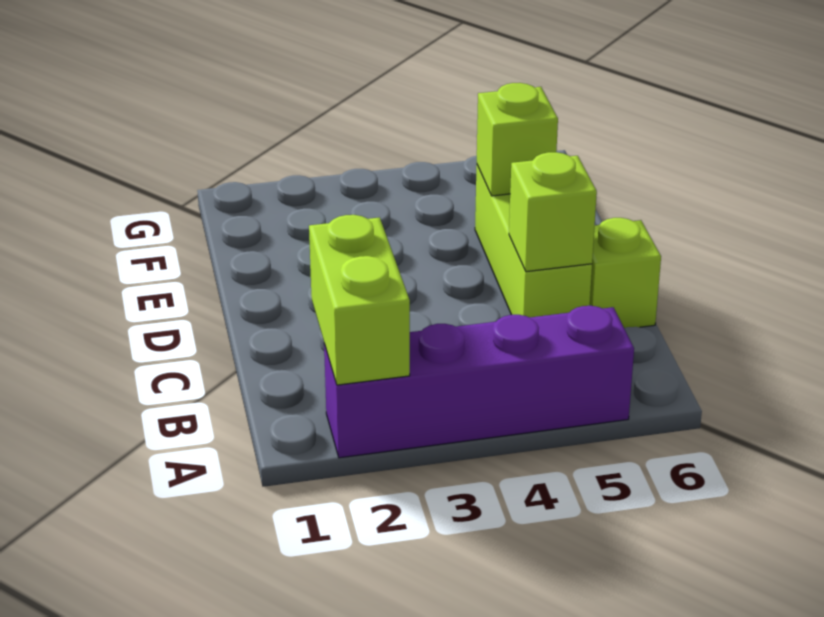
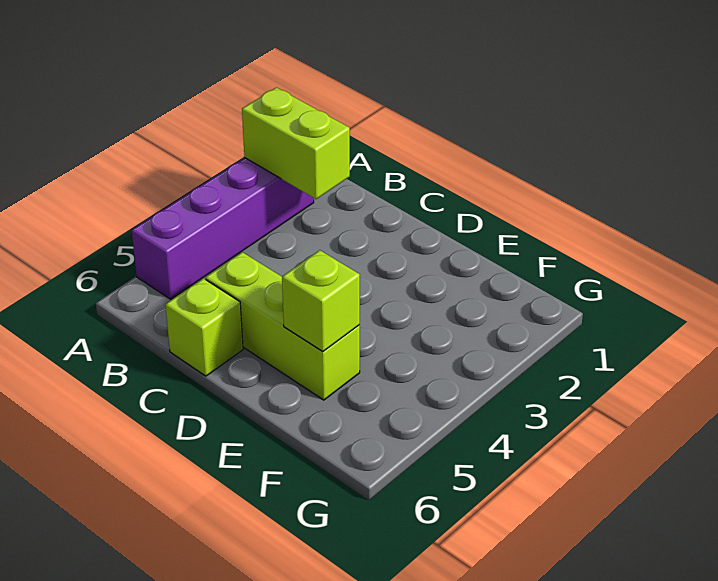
lime brick C5 level 2 -> none

